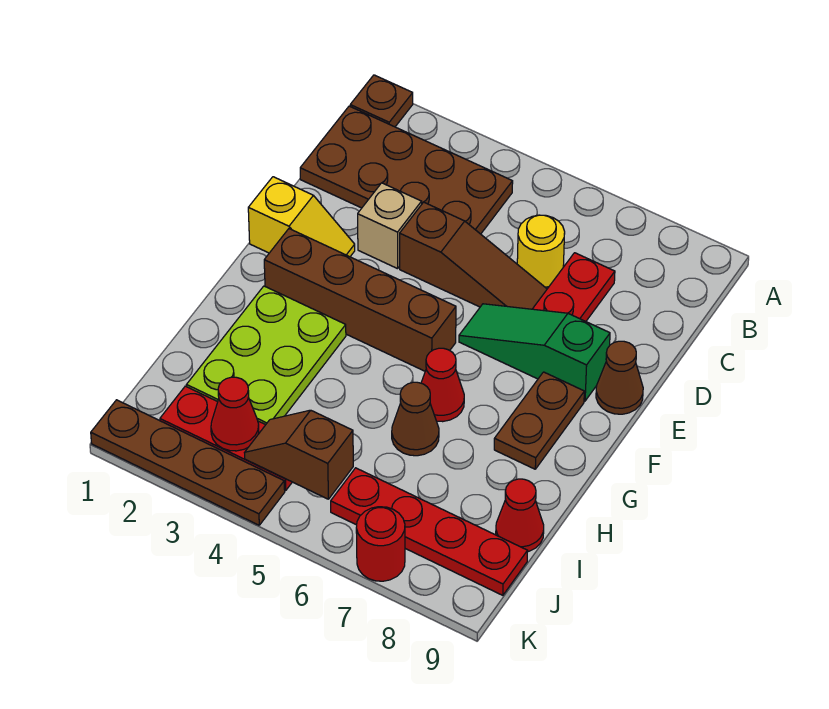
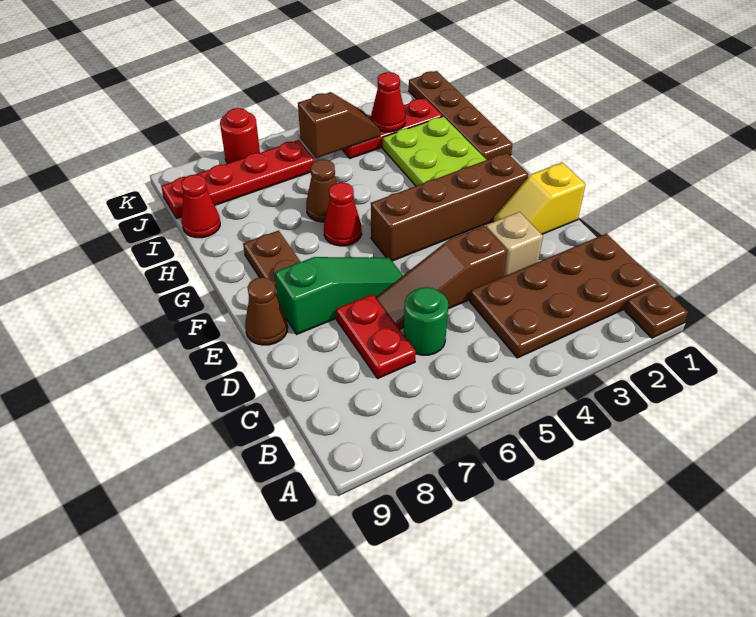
yellow round brick C6 level 1 -> green round brick C6 level 1
brown plate K1:K4 level 1 -> brown plate H1:K1 level 1

